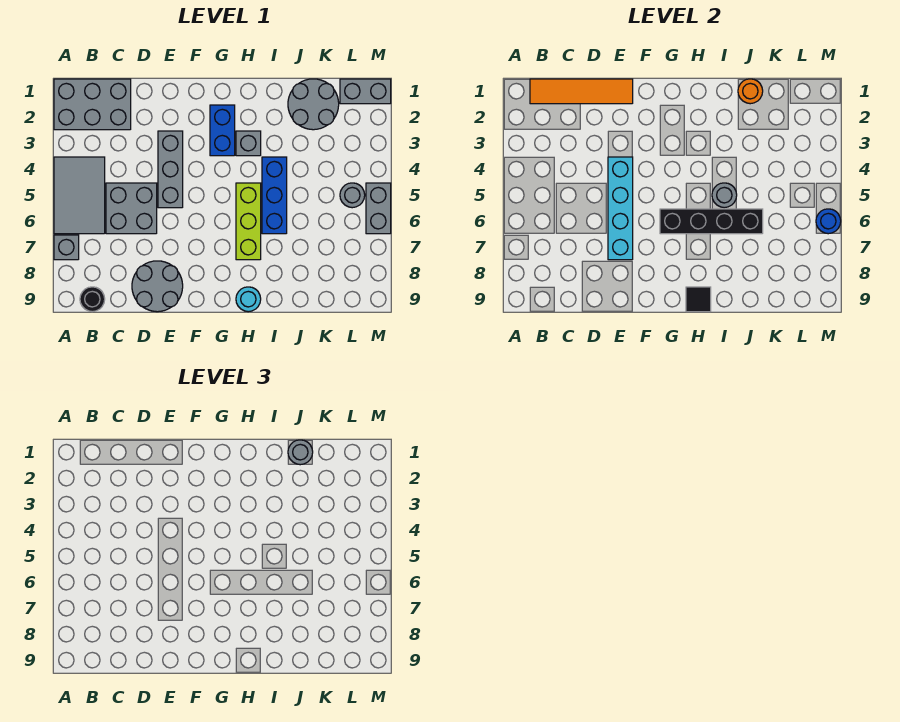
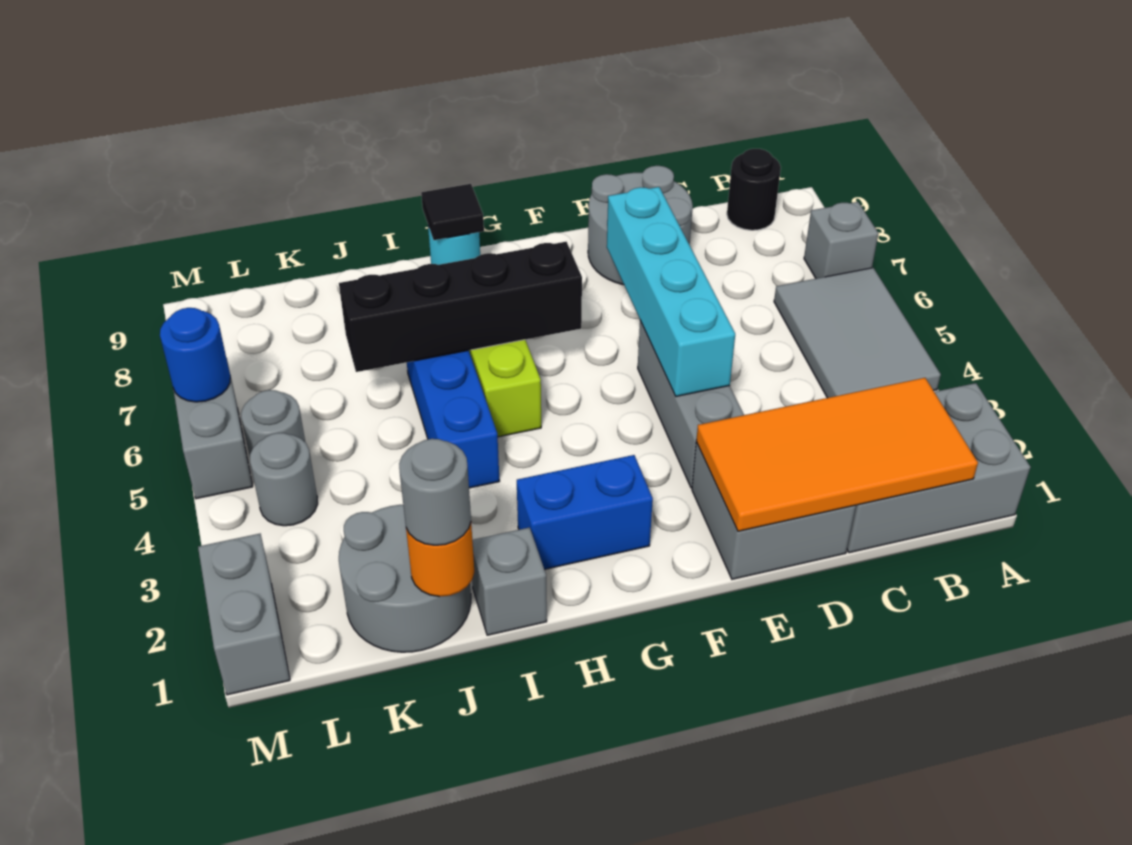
orange tile B1:E1 level 2 -> orange tile B1:E2 level 2
grey brick C5:D6 level 1 -> grey brick D1:E2 level 1
blue brick G2:G3 level 1 -> blue brick G2:H2 level 1
grey brick H3 level 1 -> grey brick I1 level 1
grey round brick I5 level 2 -> grey round brick L4 level 1
grey brick L1:M1 level 1 -> grey brick M1:M2 level 1

